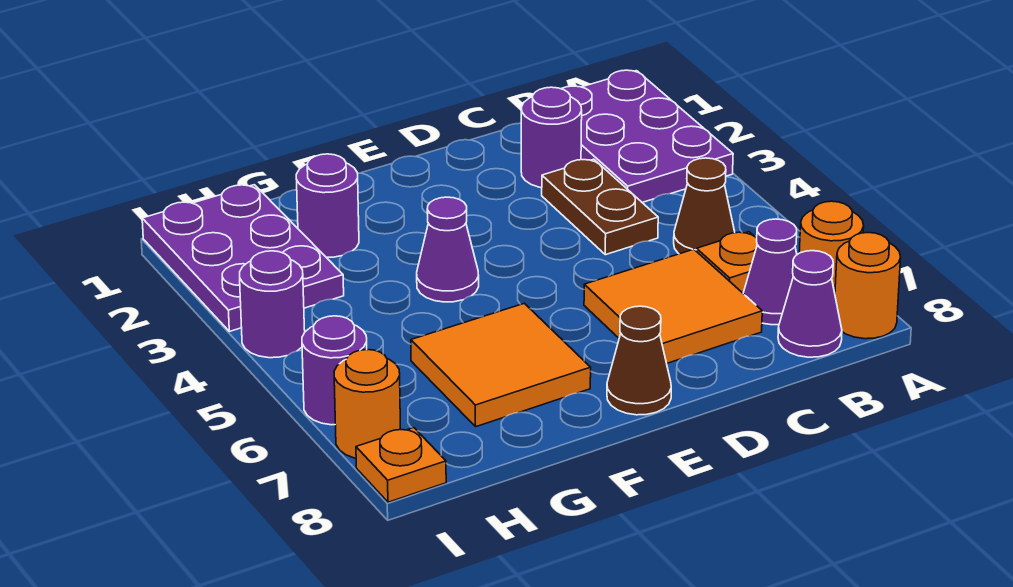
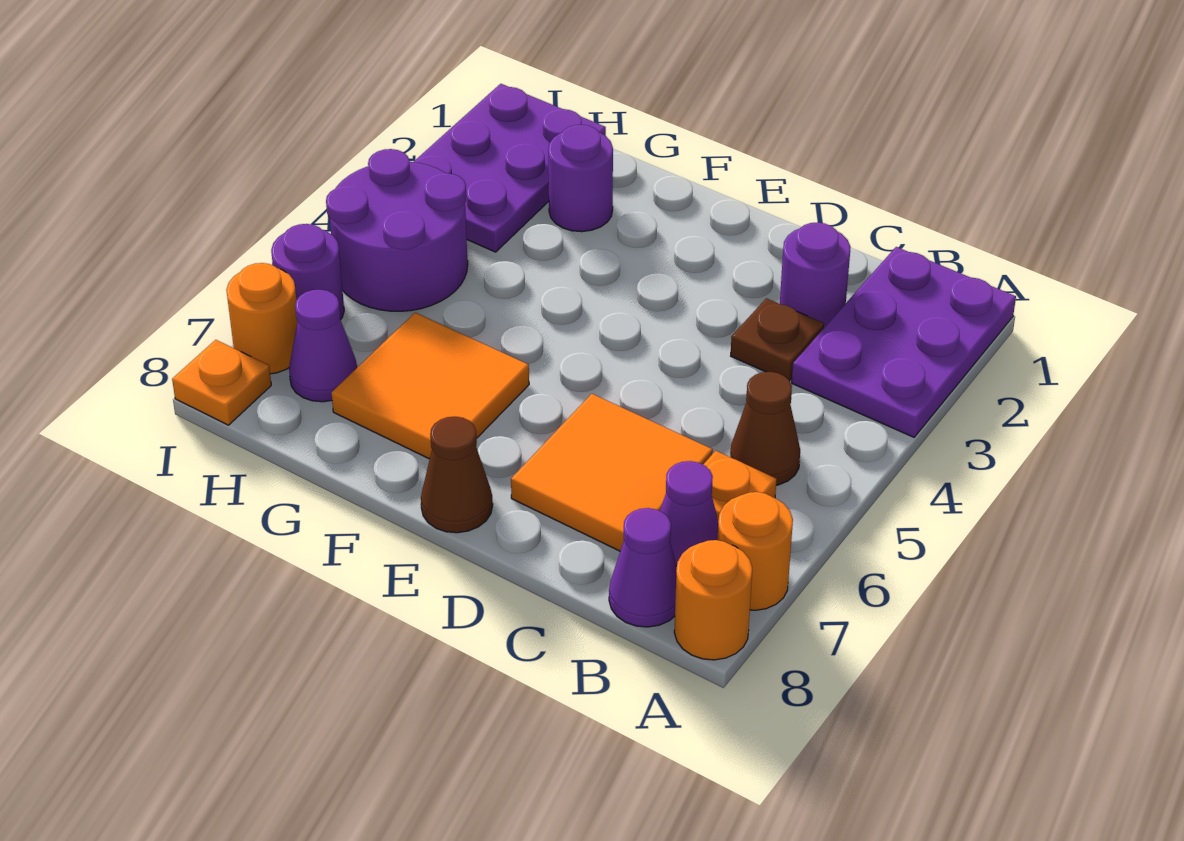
brown plate C3:C4 level 1 -> brown plate C3 level 1
purple cone F4 level 1 -> purple cone H7 level 1
purple round brick I4 level 1 -> purple round brick H4:I5 level 1

